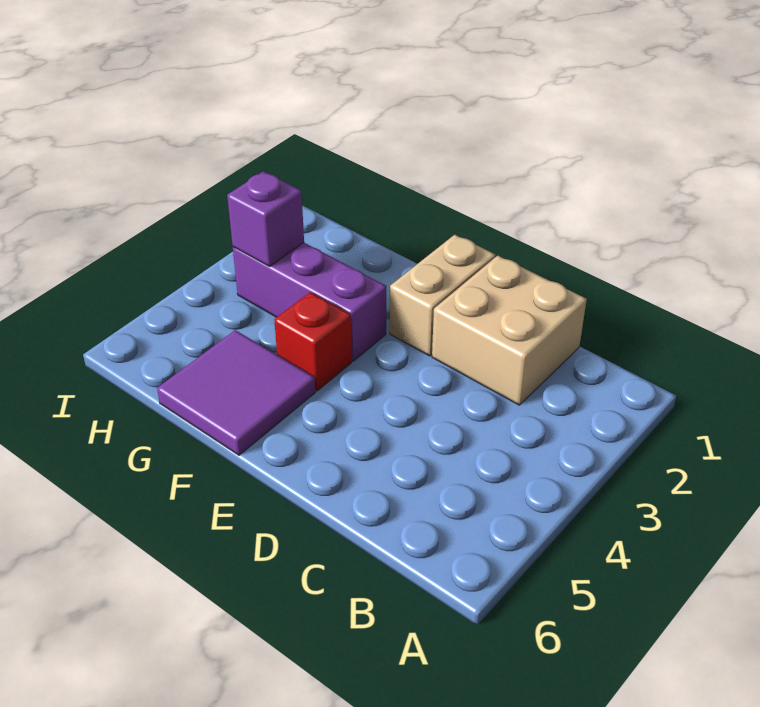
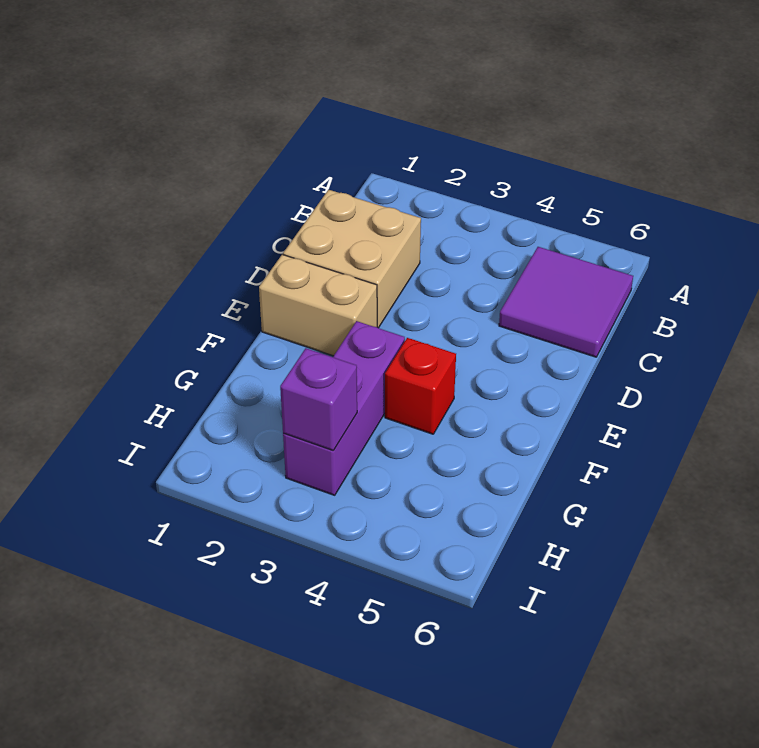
purple tile F5:G6 level 1 -> purple tile B5:C6 level 1

